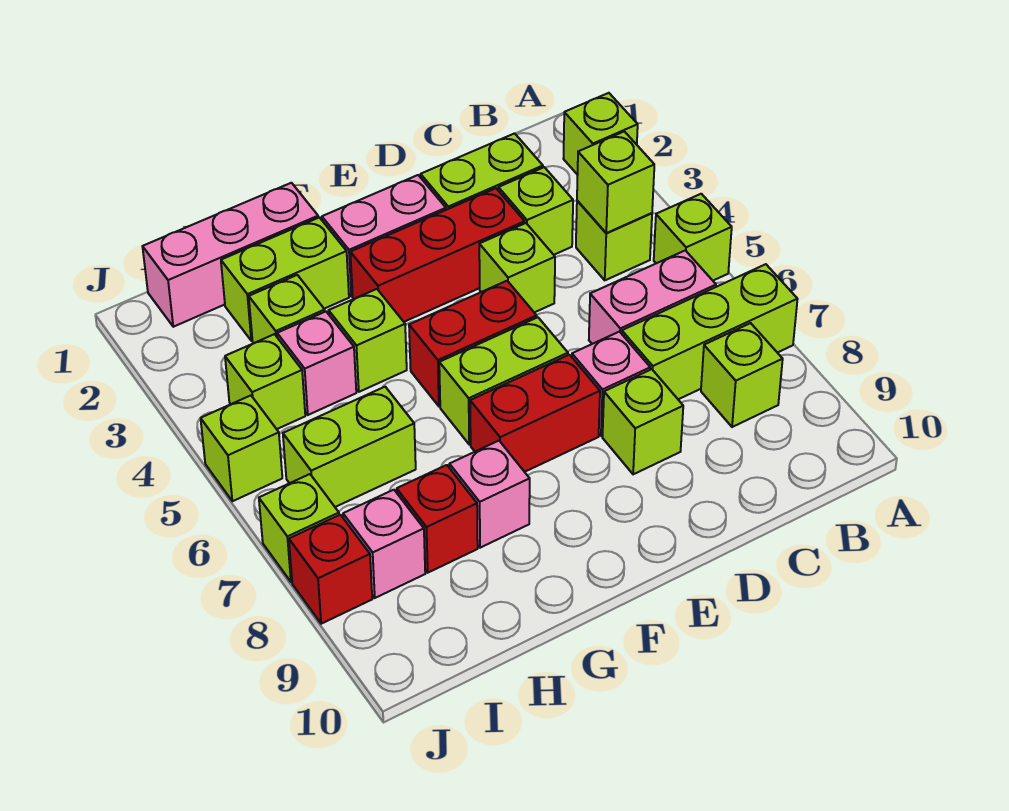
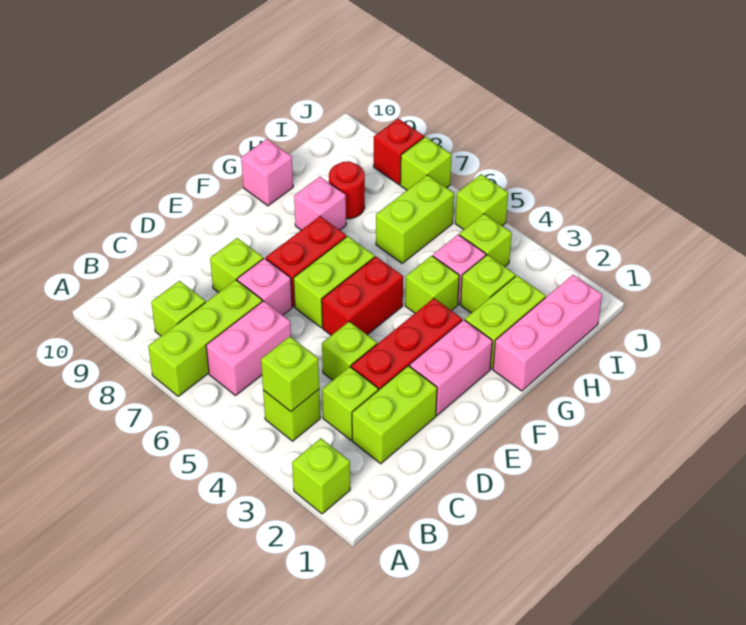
lime brick A5 level 1 -> none
red brick H8 level 1 -> red round brick H8 level 1
pink brick I8 level 1 -> pink brick G10 level 1

